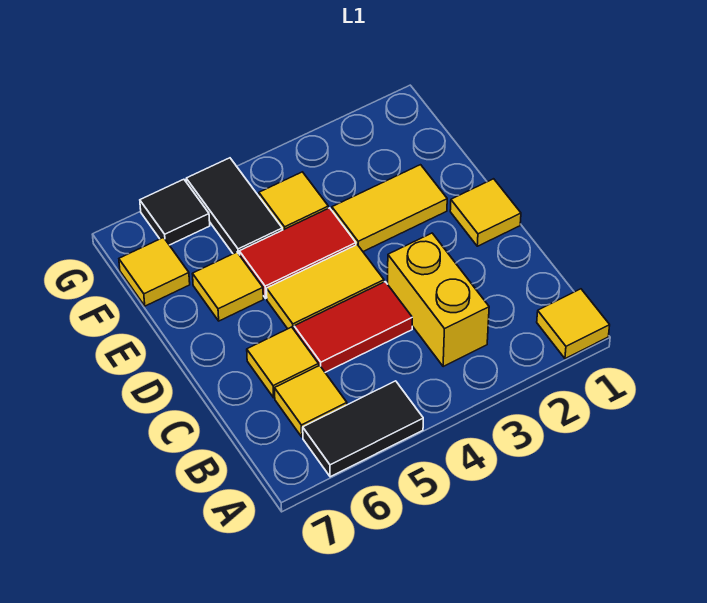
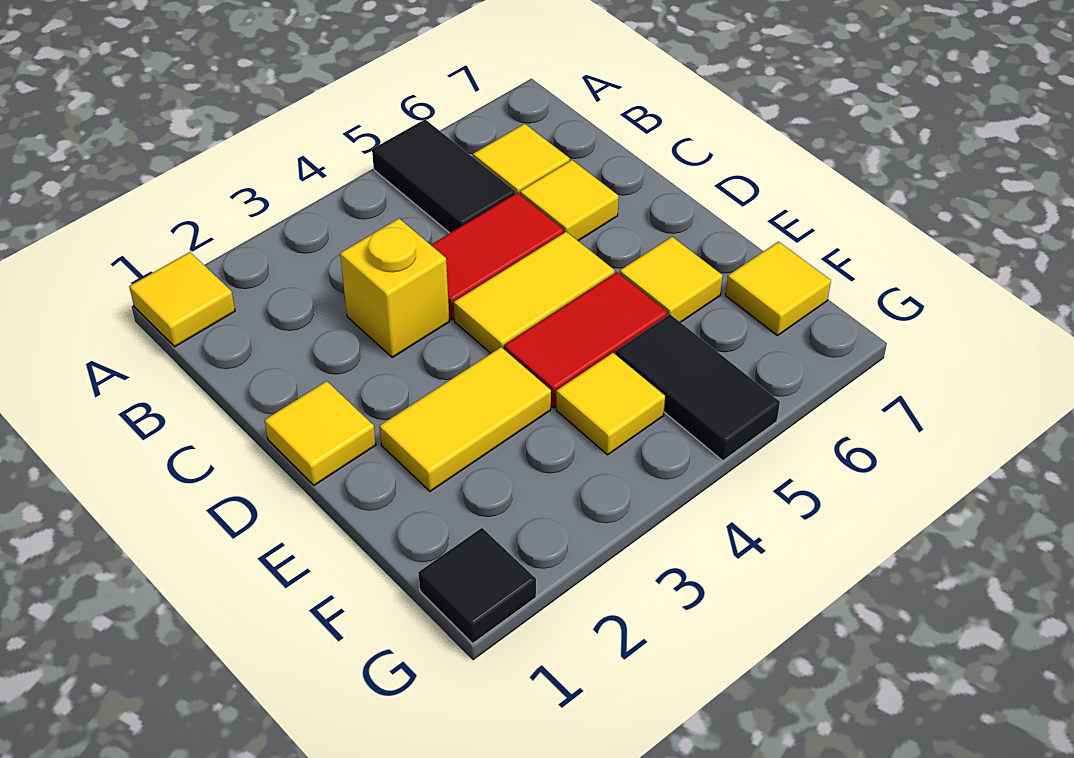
black tile A5:A6 level 1 -> black tile A5:B5 level 1
yellow brick B3:C3 level 1 -> yellow brick C3 level 1
black tile G6 level 1 -> black tile G1 level 1

